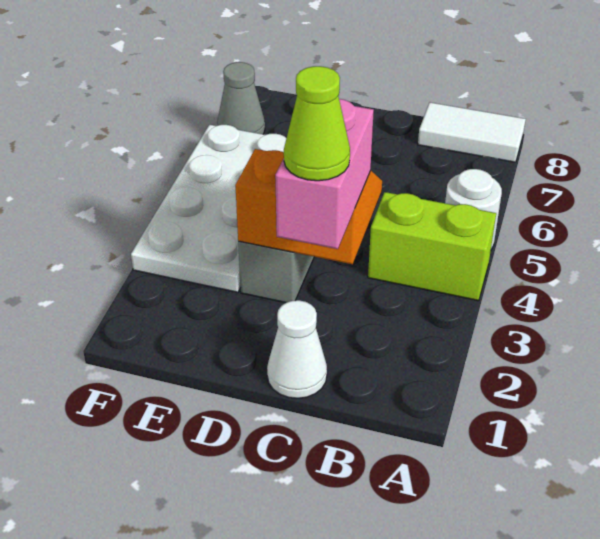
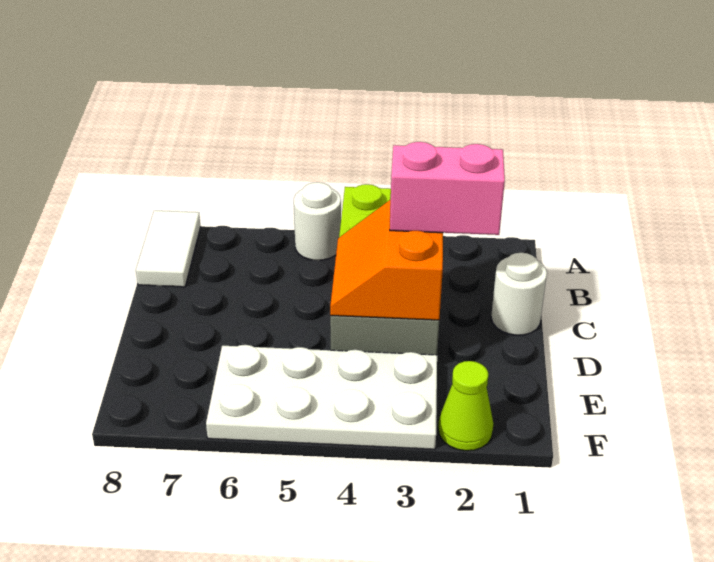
white cone C1 level 1 -> white round brick C1 level 1
lime cone C2 level 4 -> lime cone F2 level 1
grey cone F7 level 1 -> none

